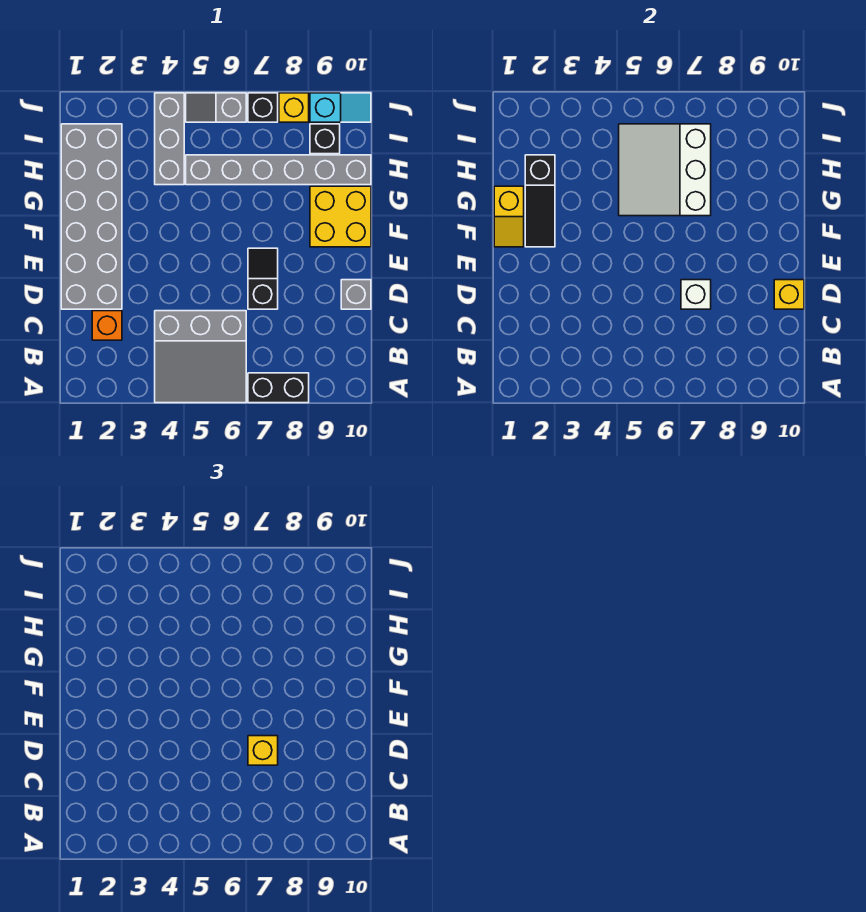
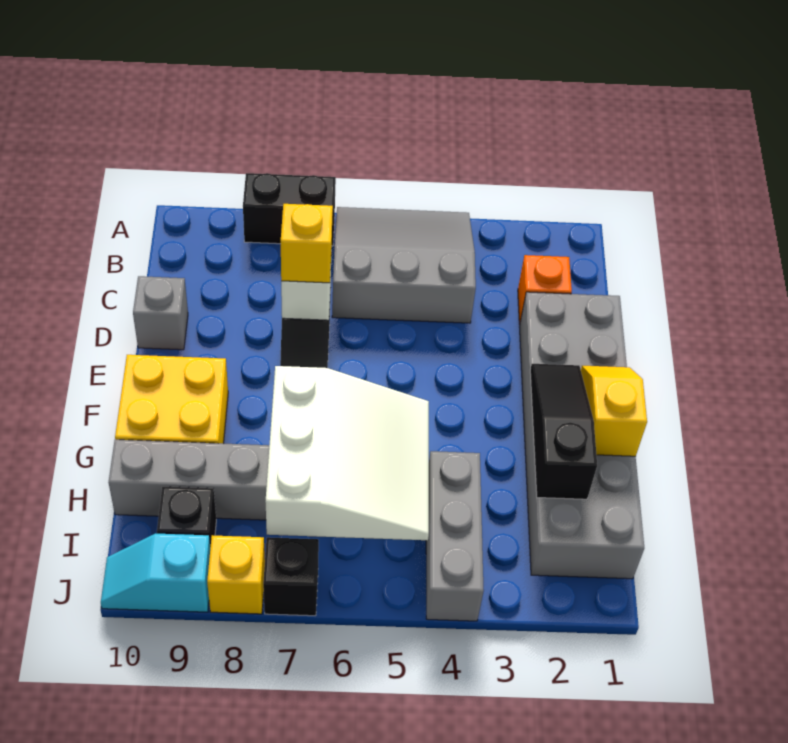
yellow brick D10 level 2 -> none
grey slope J5:J6 level 1 top 6 -> none

